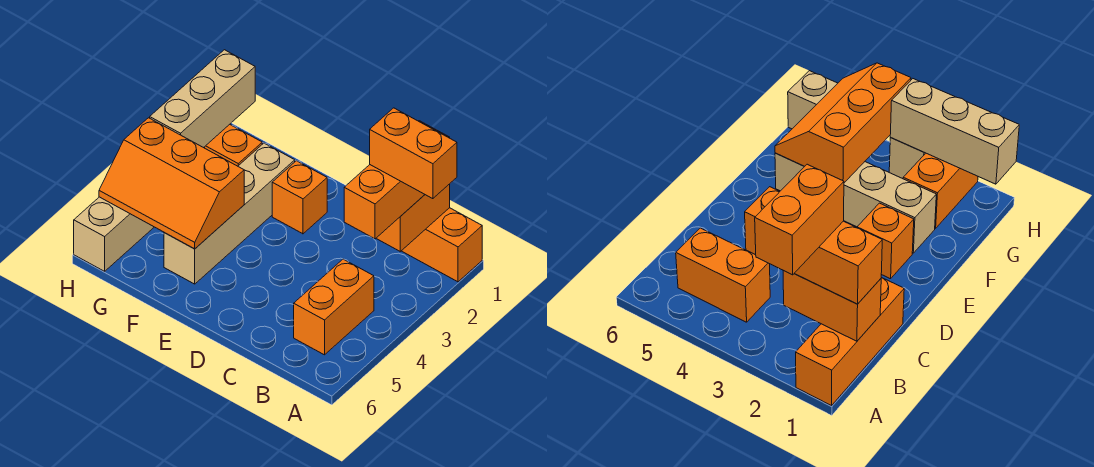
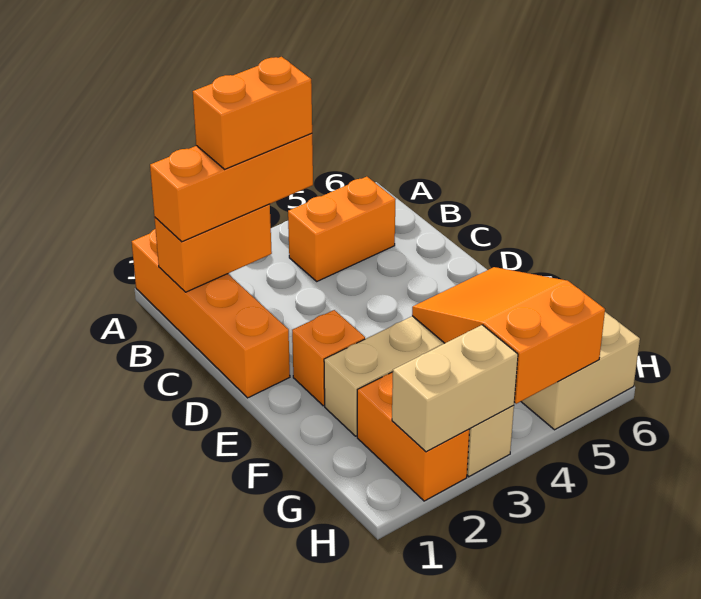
orange brick A1:C1 level 1 -> orange brick A1:D1 level 1
orange brick A2:B2 level 4 -> orange brick B2:B3 level 4
orange slope F4:H5 level 2 top 4 -> orange slope F4:H5 level 2 top H
tan brick H1:H3 level 2 -> tan brick H2:H3 level 2

